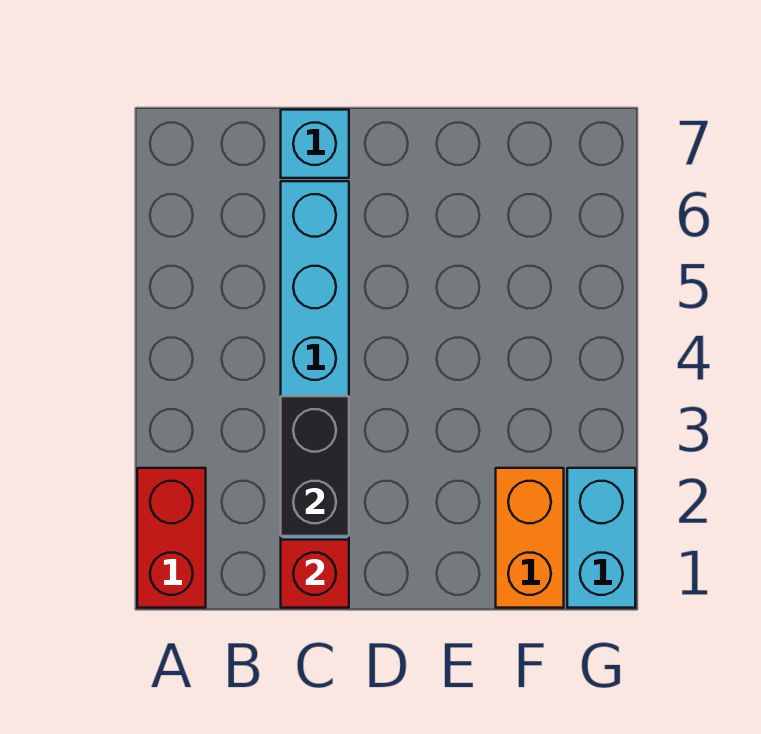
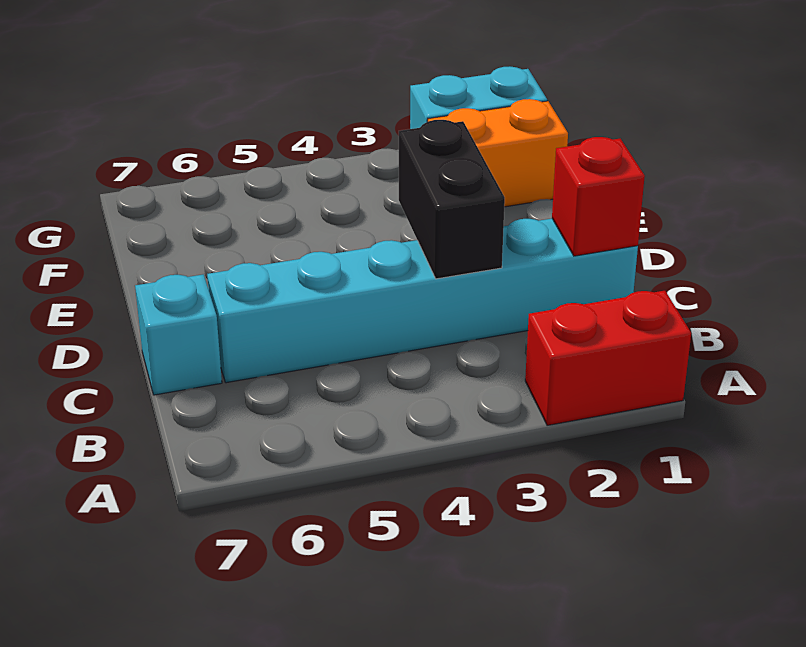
black brick C2:C3 level 2 -> black brick C3:D3 level 2

